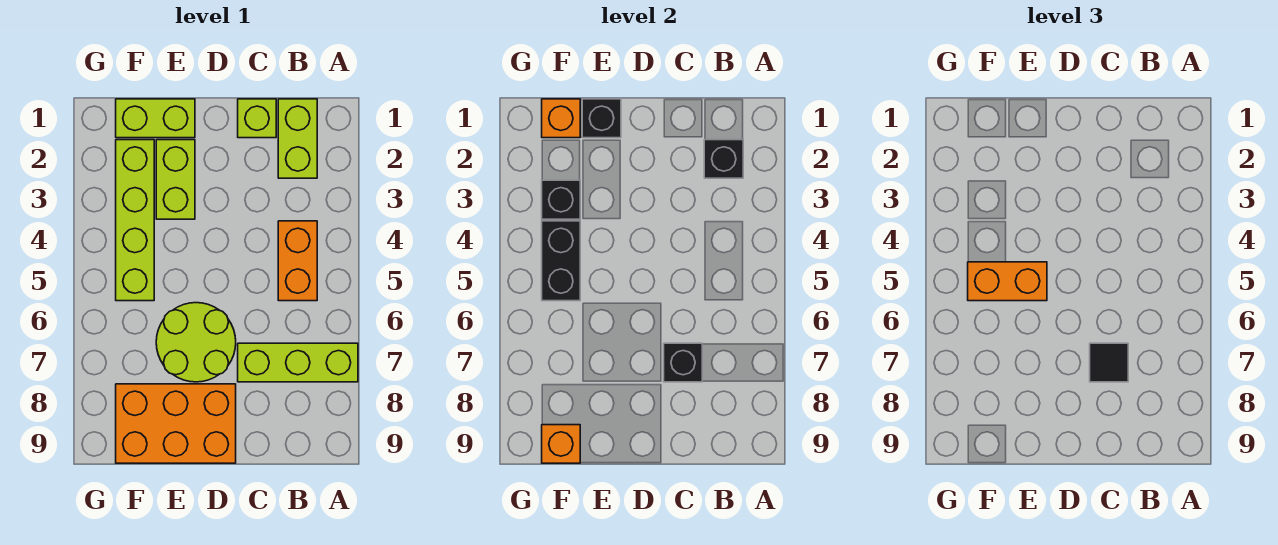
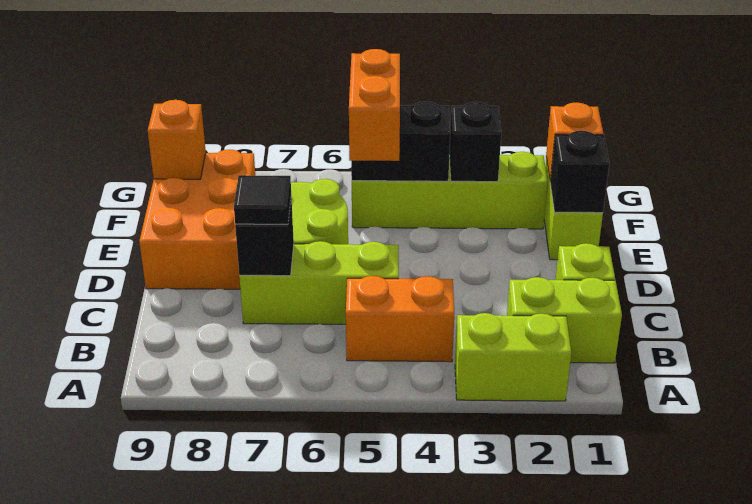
lime brick A7:C7 level 1 -> lime brick C5:C7 level 1
black brick B2 level 2 -> none
lime brick E2:E3 level 1 -> lime brick A2:A3 level 1

